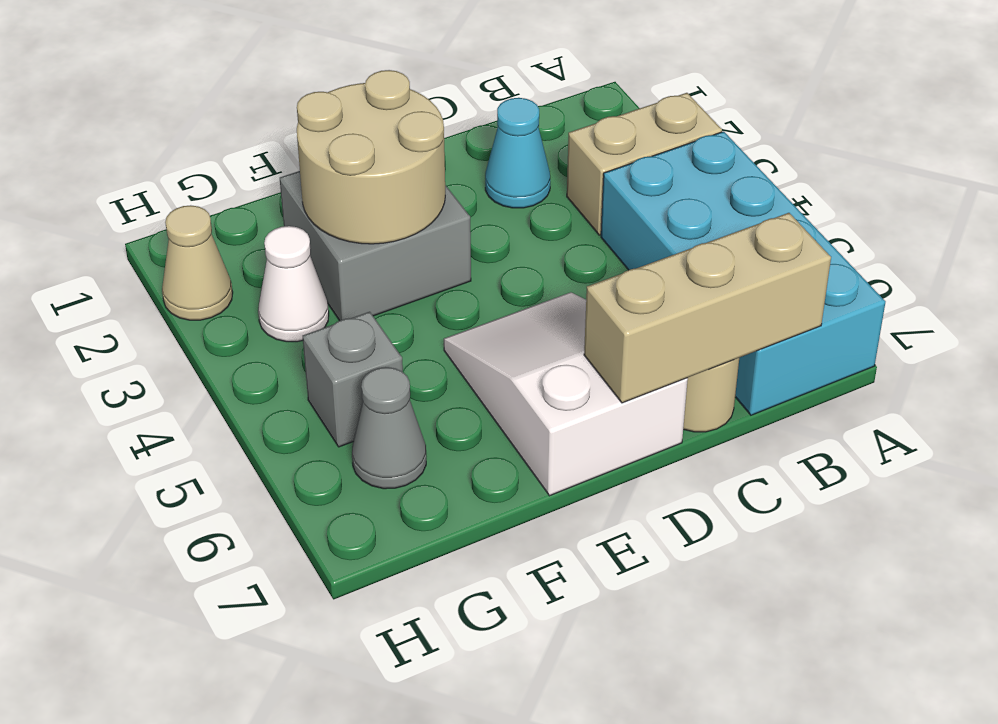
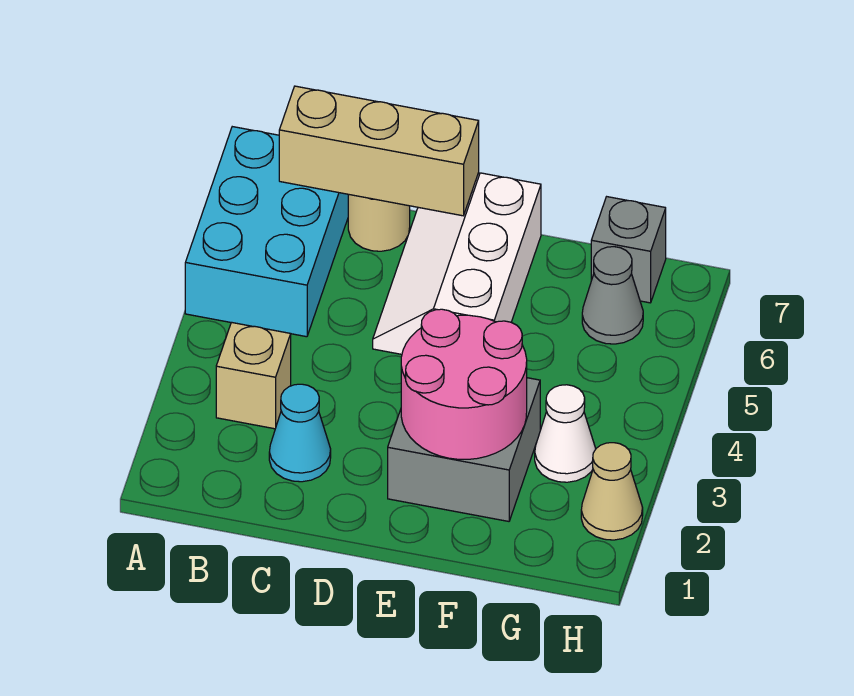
tan brick A3:B3 level 1 -> tan brick B3 level 1
cyan brick A4:B7 level 1 -> cyan brick A5:B7 level 1
white slope D5:E7 level 1 top 7 -> white slope D5:E7 level 1 top E
tan round brick E2:F3 level 2 -> pink round brick E2:F3 level 2
grey brick G5 level 1 -> grey brick G7 level 1

